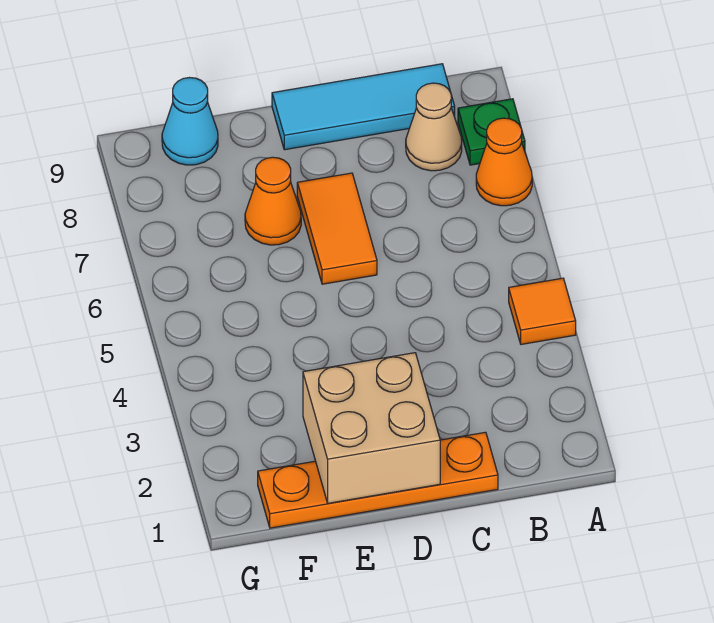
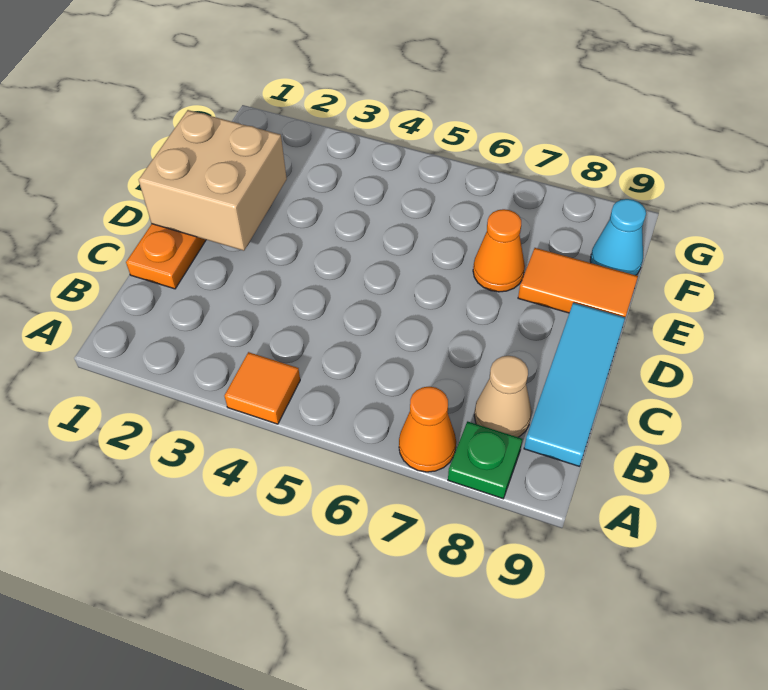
orange tile D6:D7 level 1 -> orange tile E8:E9 level 1

